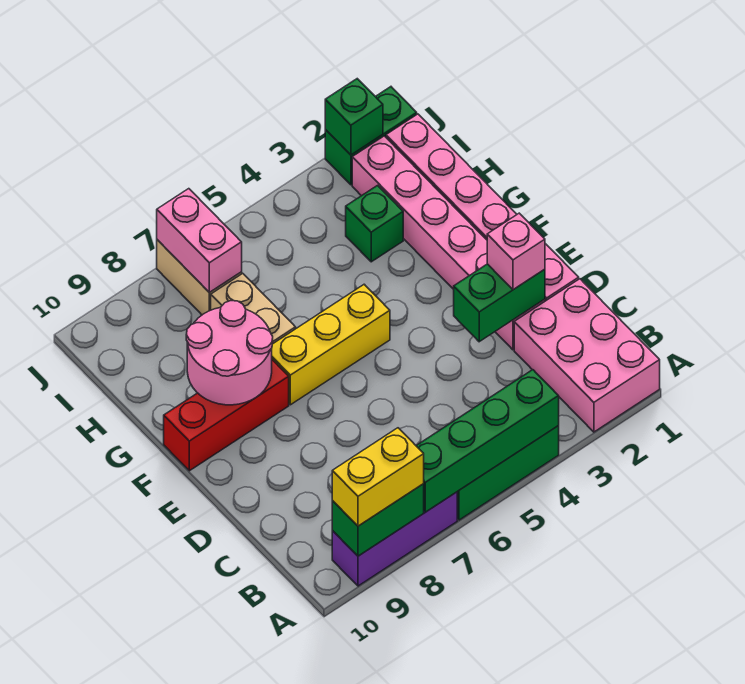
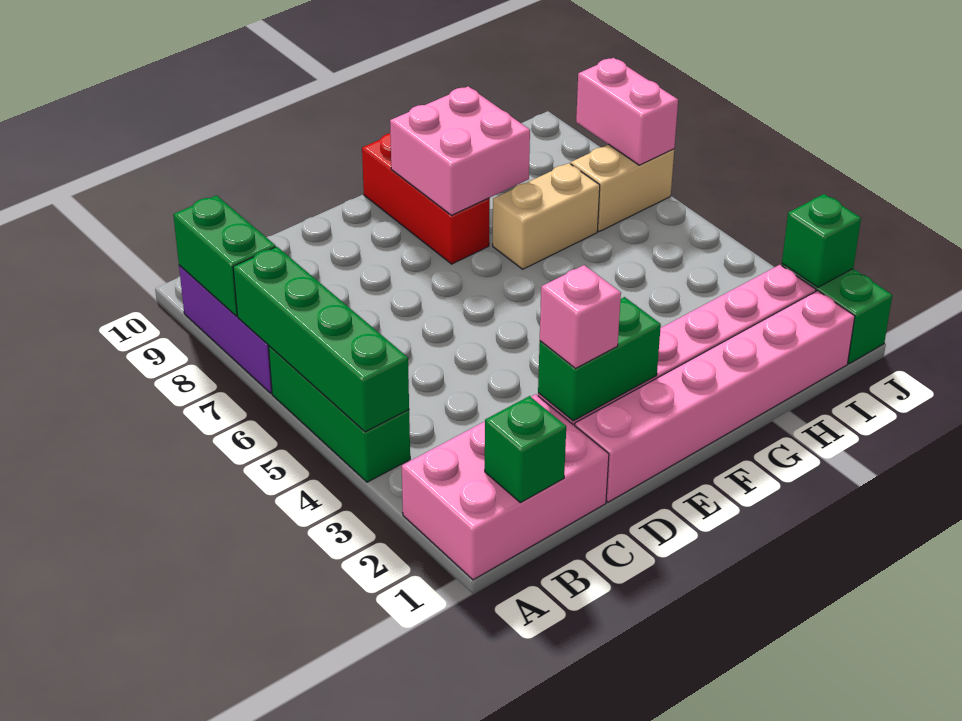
yellow brick A8:A9 level 3 -> none
green brick D2:D3 level 2 -> green brick D2:E2 level 2
yellow brick F5:F7 level 1 -> none
pink round brick F8:G9 level 2 -> pink brick F8:G9 level 2
green brick H3 level 1 -> green brick B1 level 2
pink brick I7:J7 level 2 -> pink brick J7:J8 level 2

